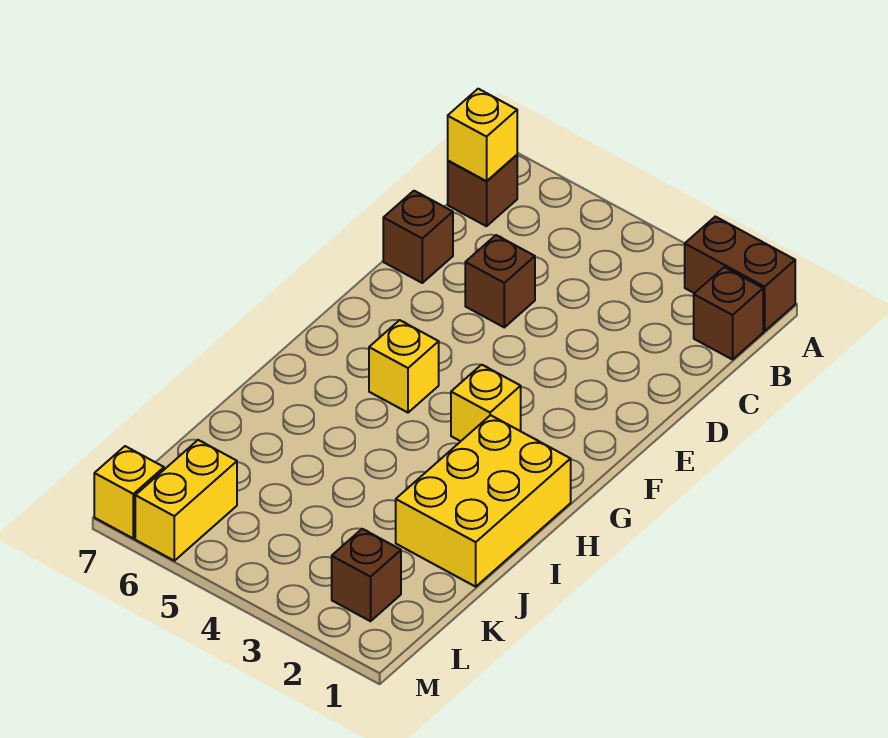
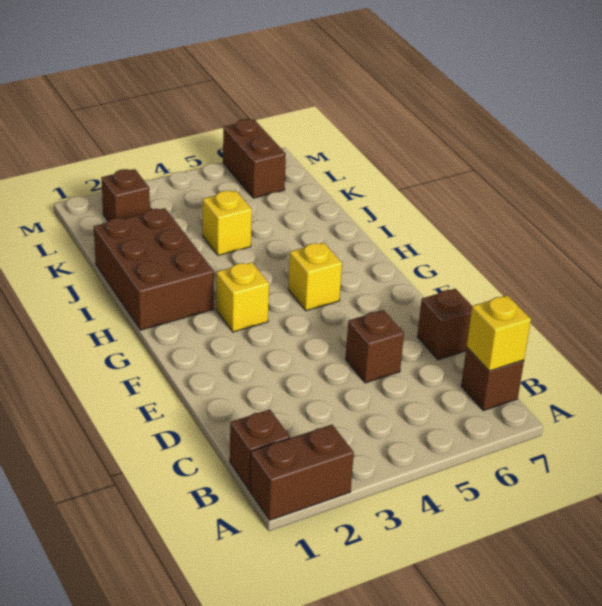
yellow brick H1:J2 level 1 -> brown brick H1:J2 level 1
yellow brick L6:M6 level 1 -> brown brick L6:M6 level 1
yellow brick M7 level 1 -> yellow brick J4 level 1

